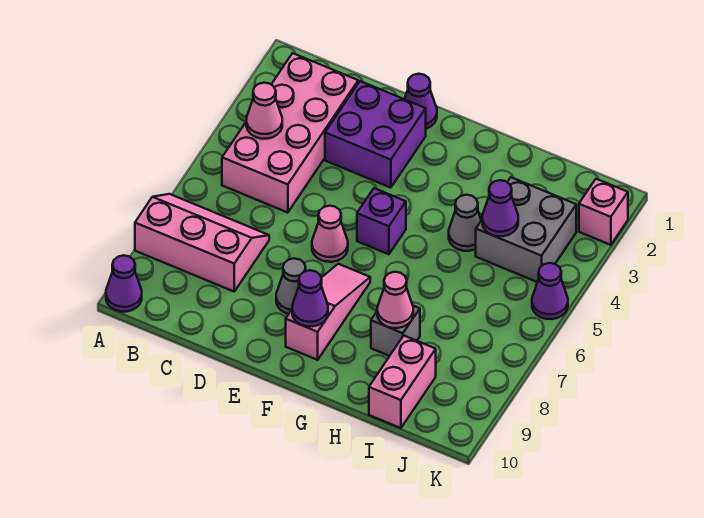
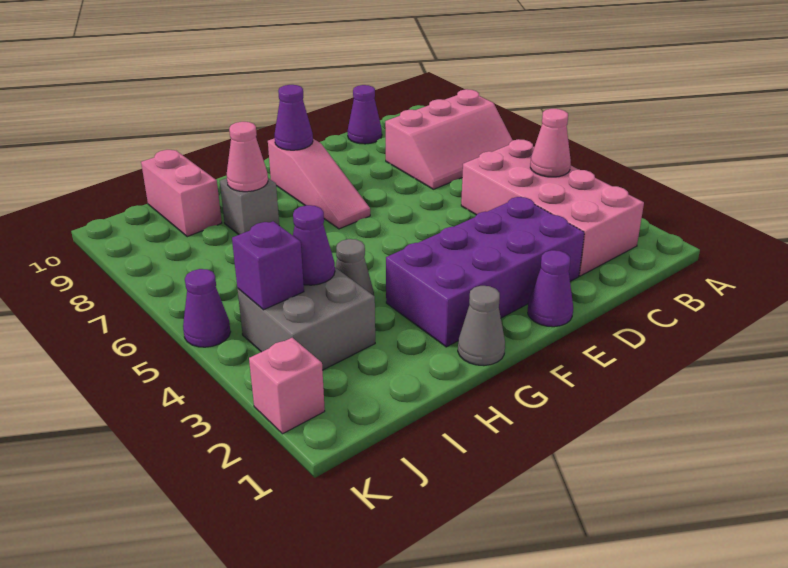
purple cone A10 level 1 -> purple cone C10 level 1
purple brick D2:E3 level 1 -> purple brick D2:G3 level 1
pink cone E6 level 1 -> none
grey cone E8 level 1 -> grey cone G1 level 1
purple brick F5 level 1 -> purple brick J4 level 2

